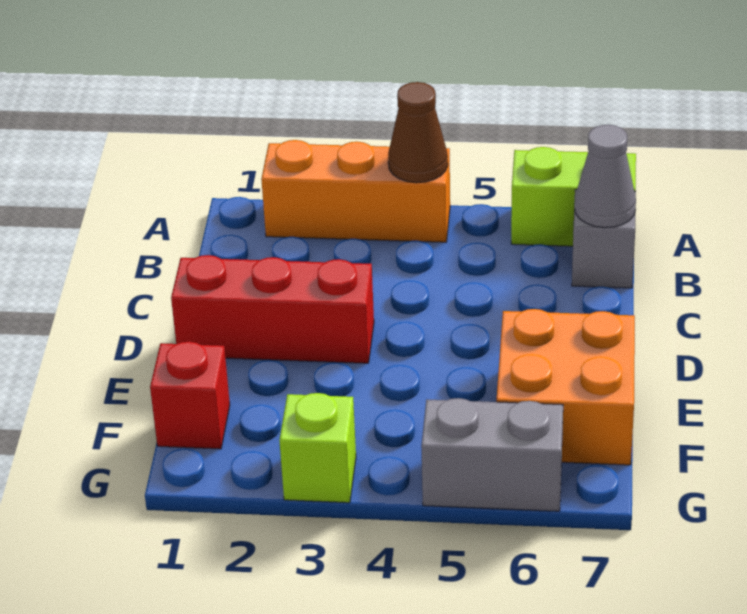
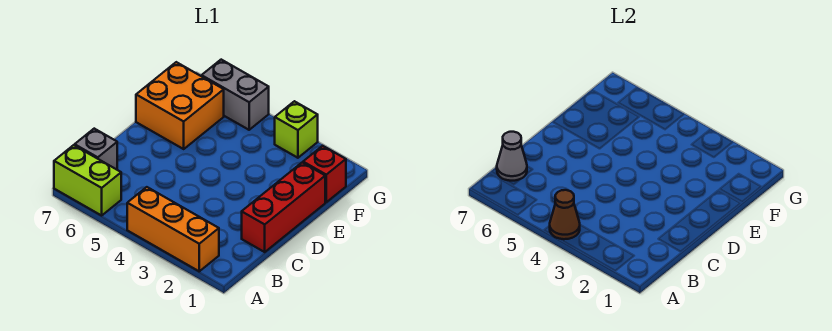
red brick D1:D3 level 1 -> red brick C1:E1 level 1

